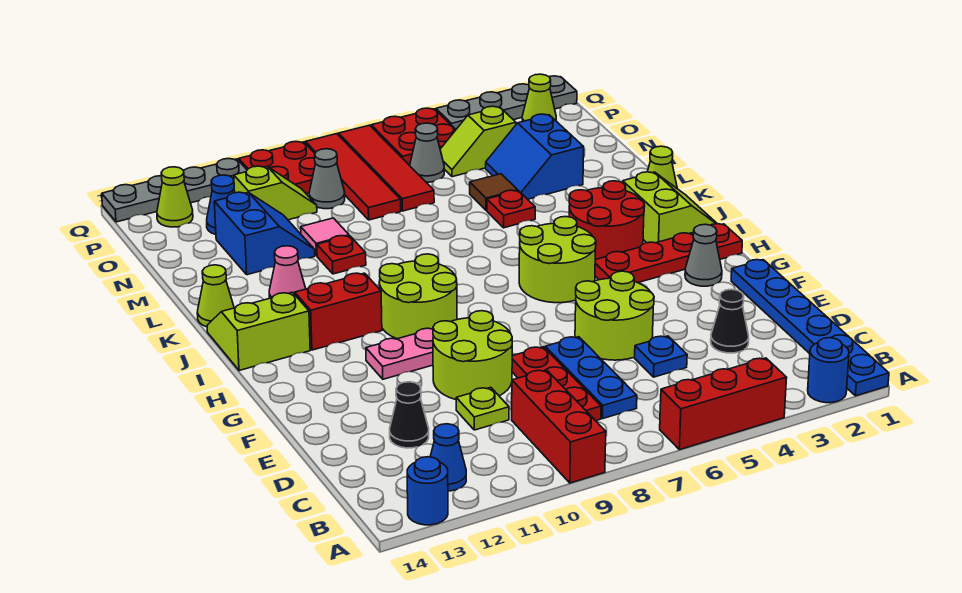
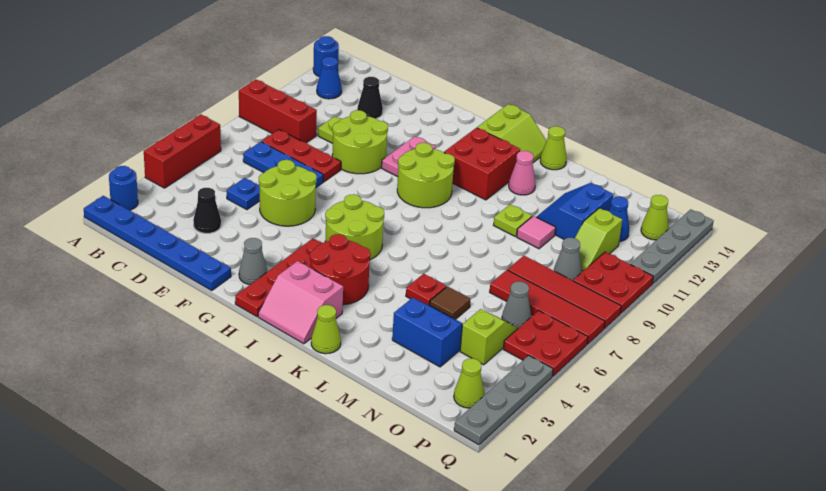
lime slope I1:J2 level 1 top 2 -> pink slope I1:J2 level 1 top 2
red brick I11:I12 level 1 -> red brick I11:J12 level 1
red plate L10 level 1 -> lime plate L10 level 1
blue slope M11:N12 level 1 top 12 -> blue slope M11:N12 level 1 top N

